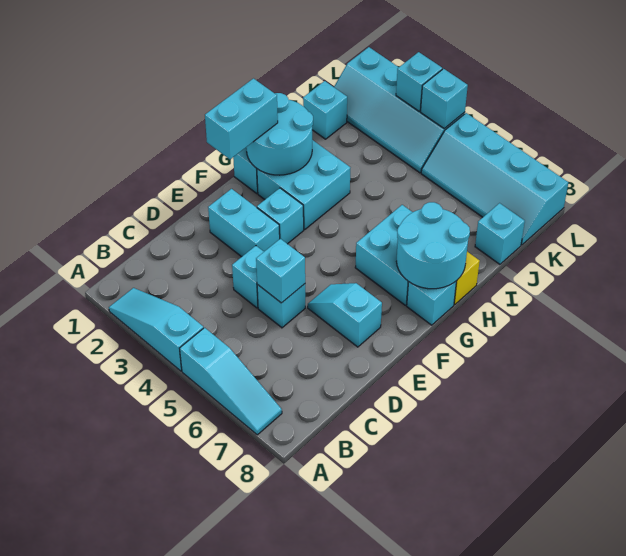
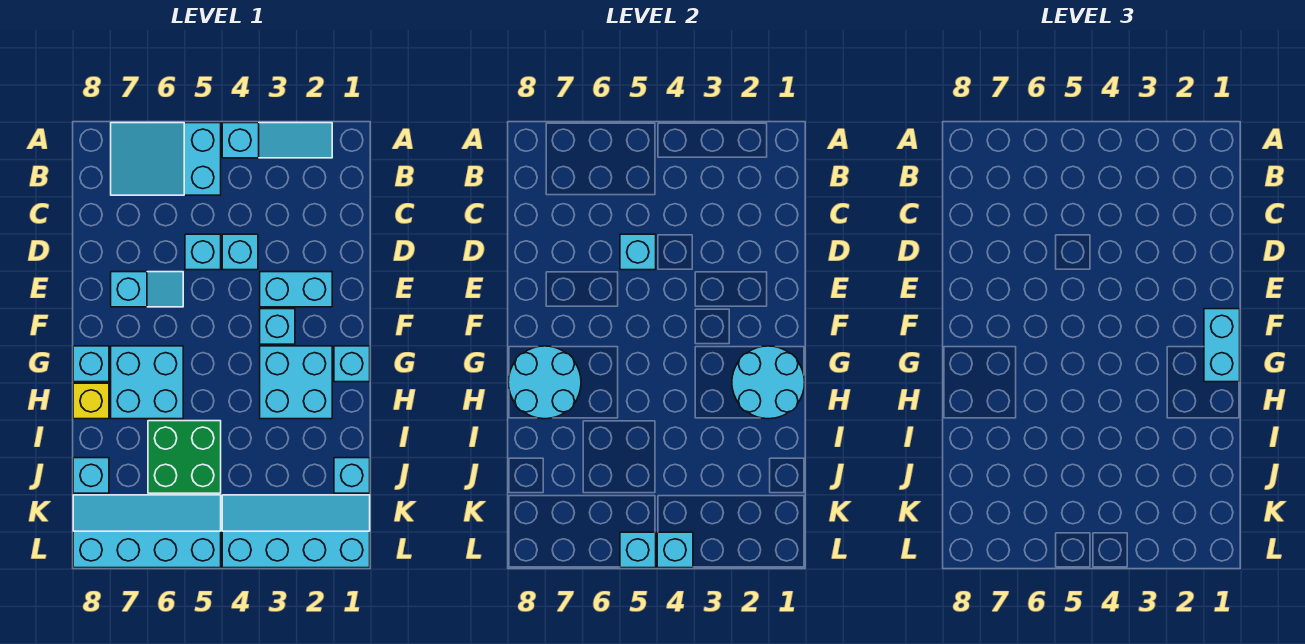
cyan slope A5:A7 level 1 top 5 -> cyan slope A5:B7 level 1 top 5
none -> green brick I5:J6 level 1
cyan brick L3 level 2 -> cyan brick L5 level 2

